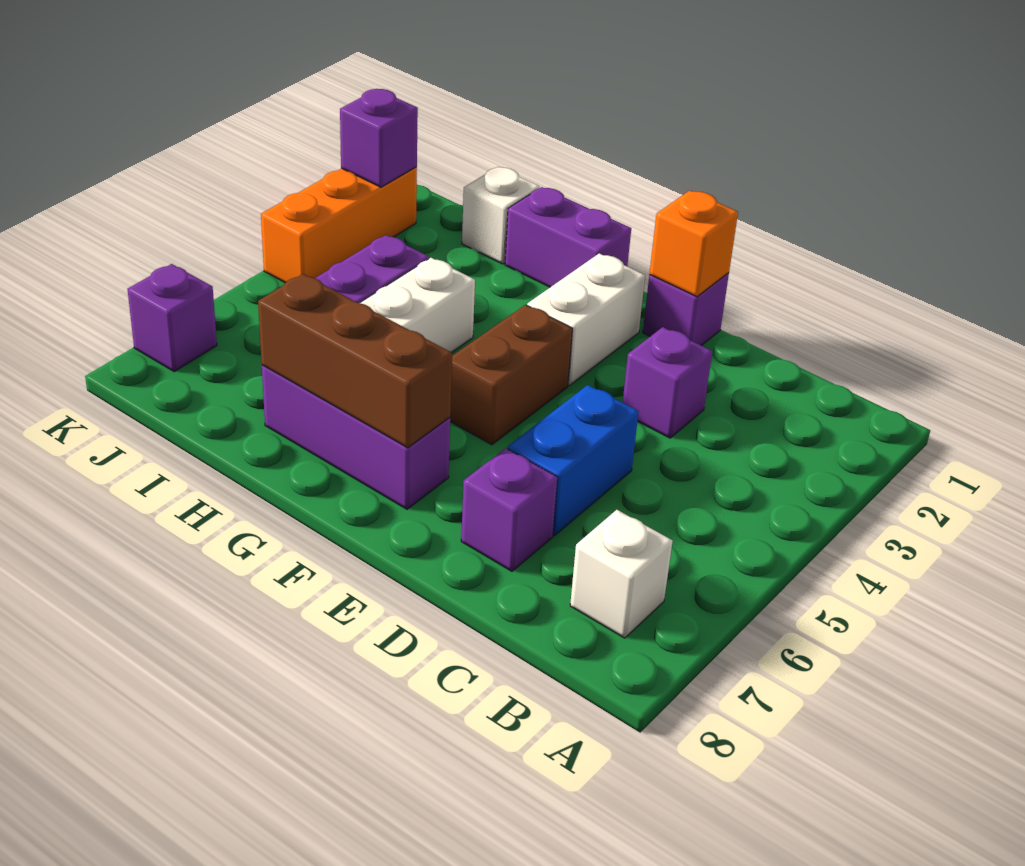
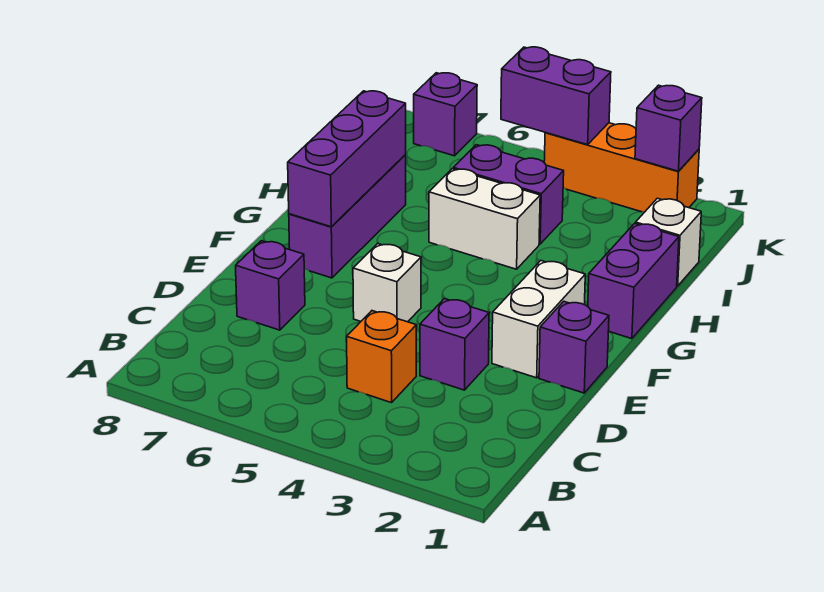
white brick B7 level 1 -> white brick E5 level 1
blue brick D5:D6 level 1 -> none
orange brick E1 level 2 -> orange brick C4 level 1
white brick F2:F3 level 1 -> white brick E2:F2 level 1
brown brick F4:F5 level 1 -> none
brown brick F7:H7 level 2 -> purple brick F7:H7 level 2
none -> purple brick K4:K5 level 2

